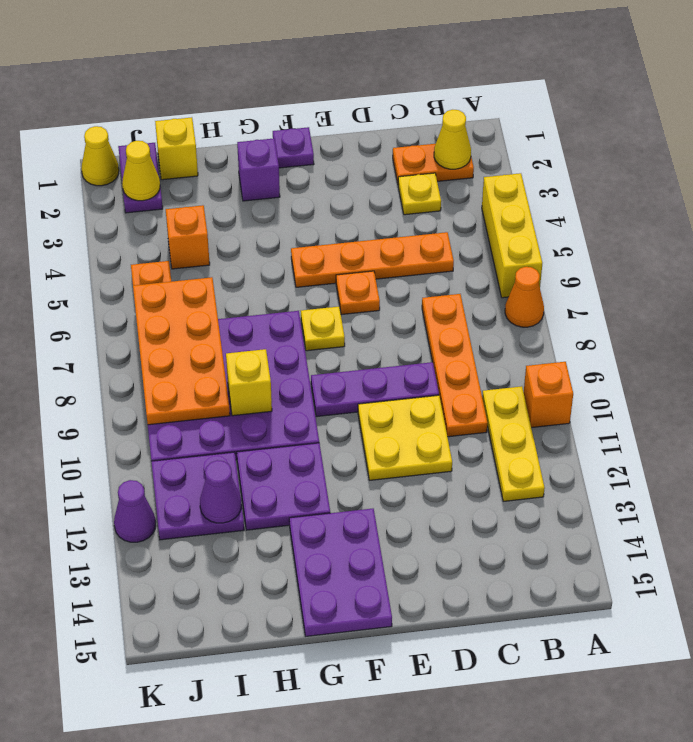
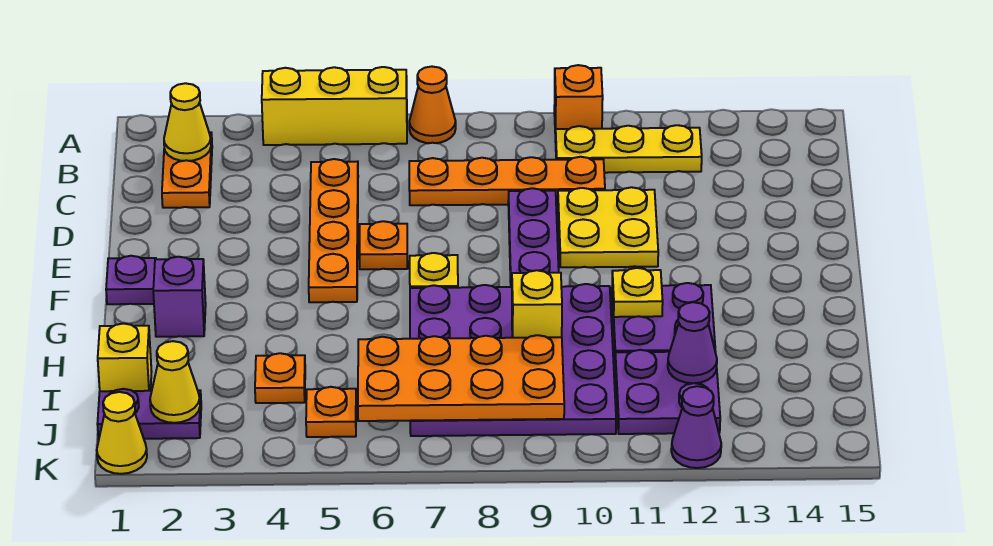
yellow plate C3 level 1 -> yellow plate G11 level 2
purple plate F13:G15 level 1 -> none
orange brick I4 level 1 -> orange plate I4 level 1

